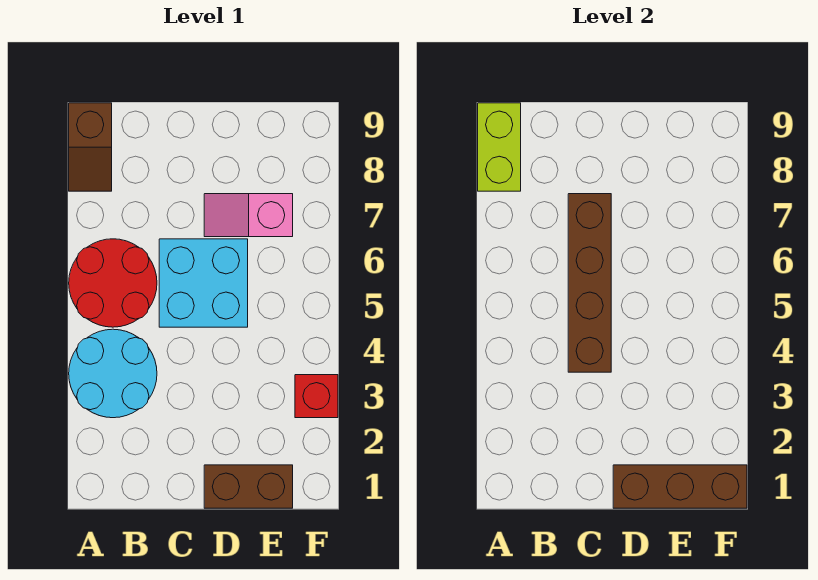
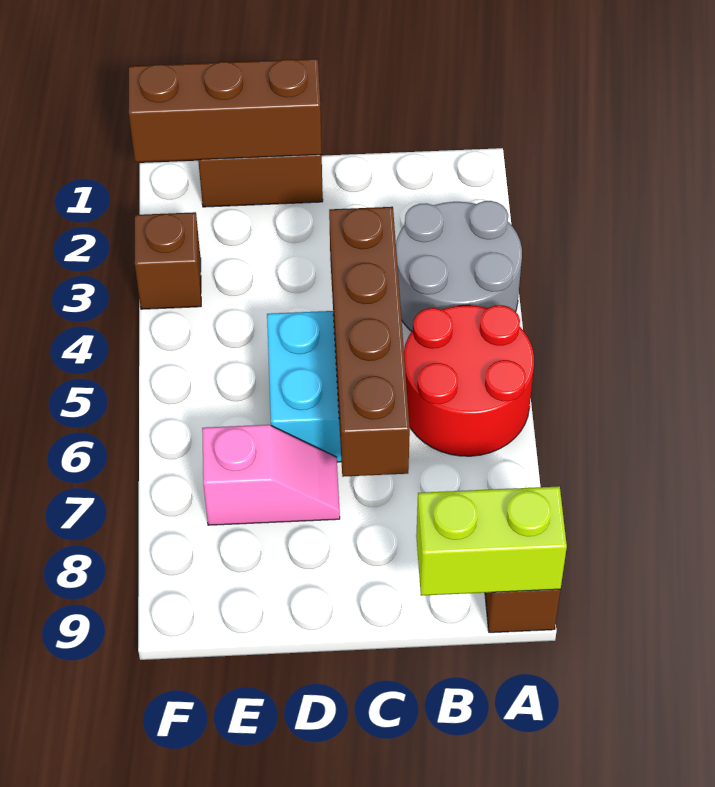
cyan round brick A3:B4 level 1 -> grey round brick A3:B4 level 1
lime brick A8:A9 level 2 -> lime brick A9:B9 level 2
red brick F3 level 1 -> brown brick F3 level 1

